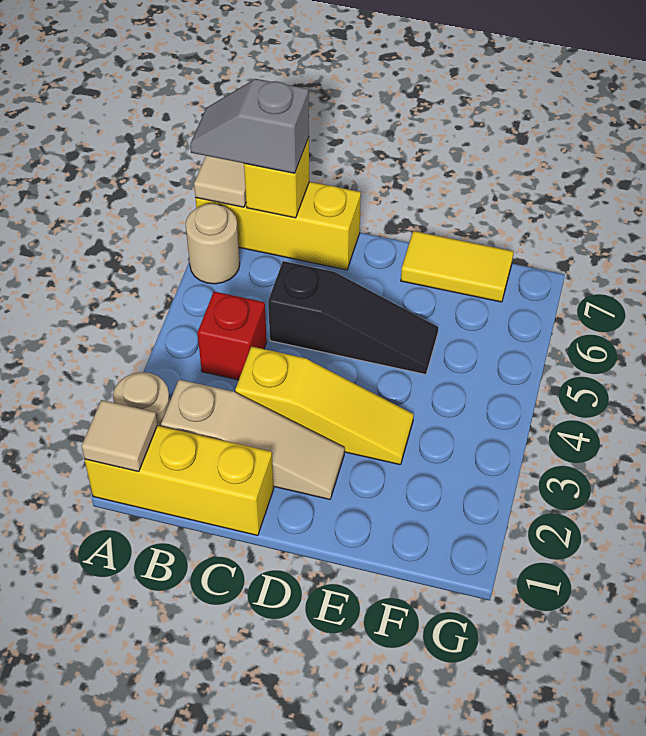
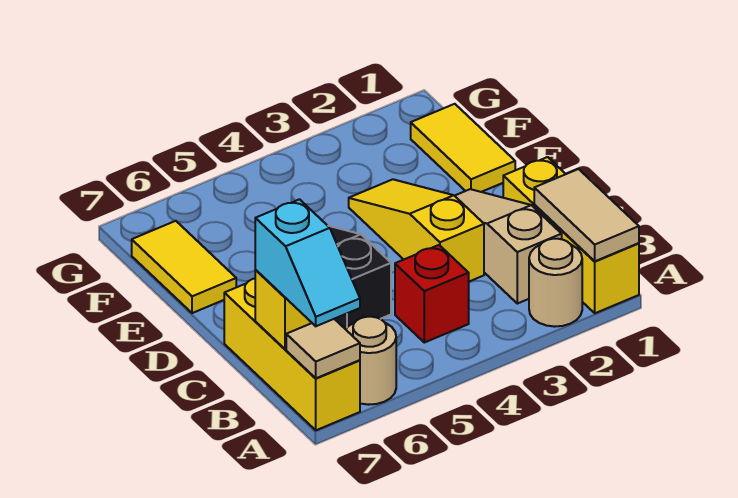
tan tile A1 level 2 -> tan tile A1:B1 level 2
grey slope A7:B7 level 3 top B -> cyan slope A7:B7 level 3 top B
none -> yellow tile E1:F1 level 1

